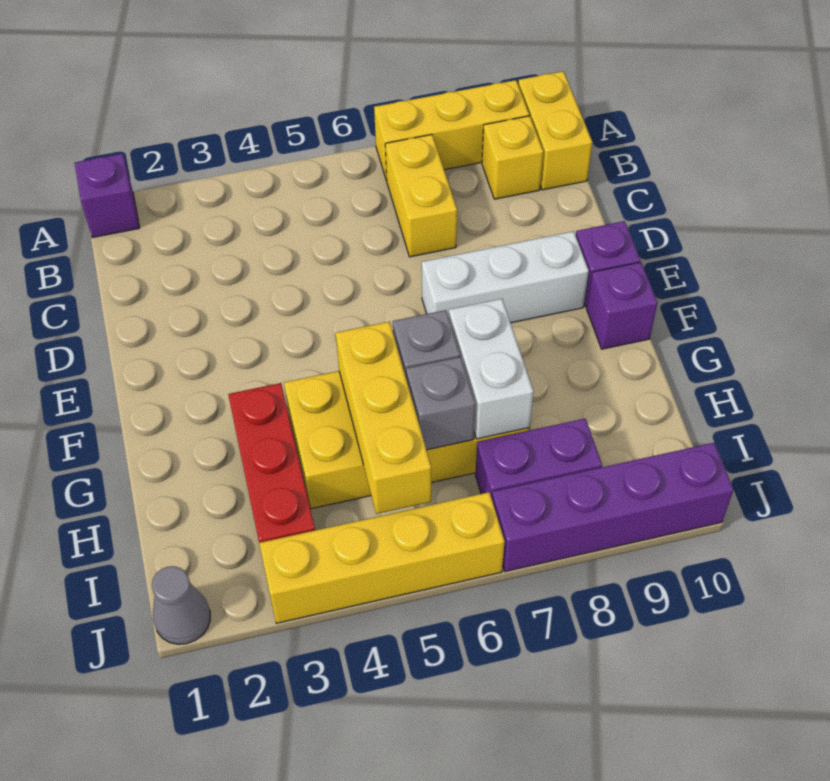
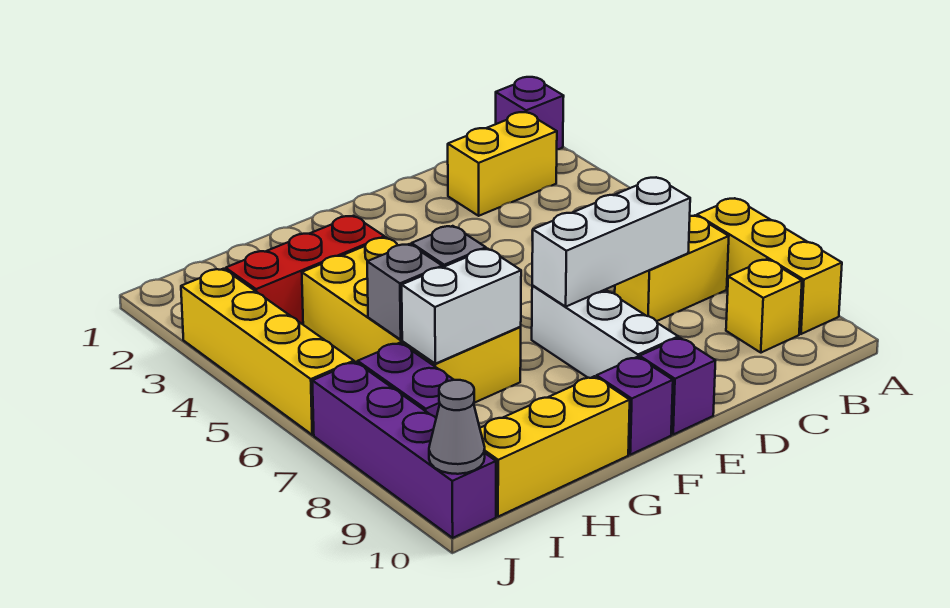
yellow brick A10:B10 level 1 -> yellow brick B2:C2 level 1
none -> white brick C7:E7 level 2
yellow brick G5:I5 level 2 -> yellow brick G10:I10 level 1
grey cone J1 level 1 -> grey cone J10 level 2

